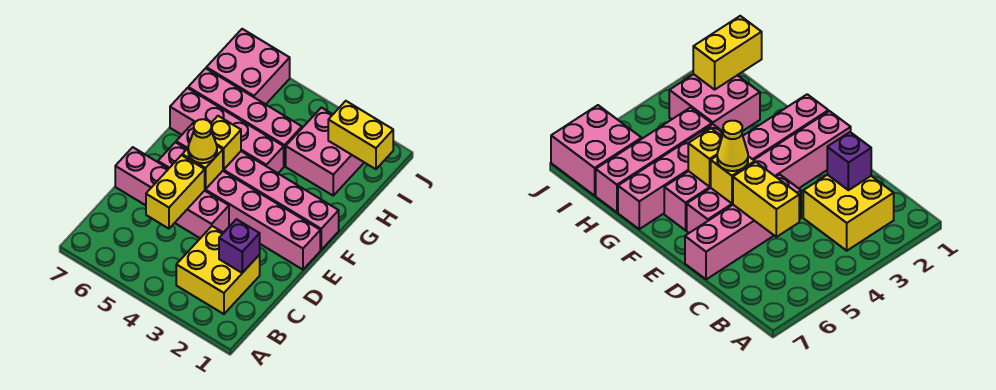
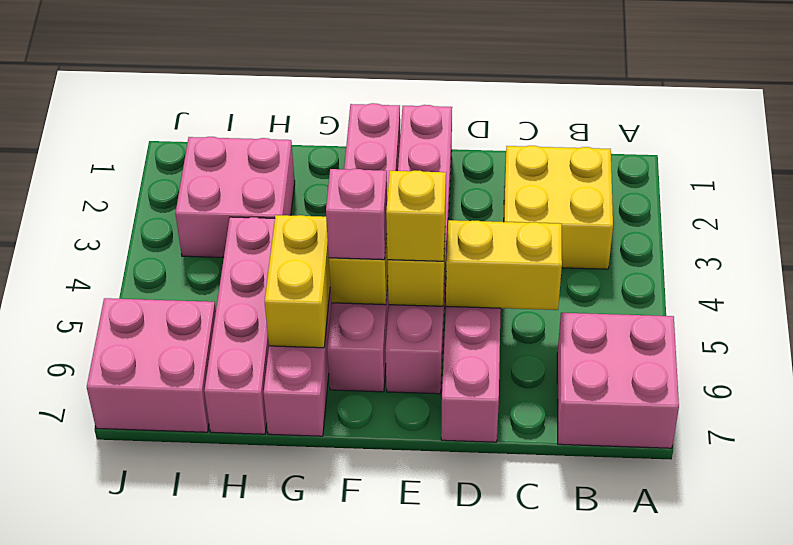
none -> pink brick A6:B7 level 1
purple brick C2 level 2 -> none
yellow cone E5 level 3 -> yellow brick E5 level 3
none -> pink brick F5 level 3
yellow brick I1:I2 level 2 -> yellow brick G5:G6 level 2

